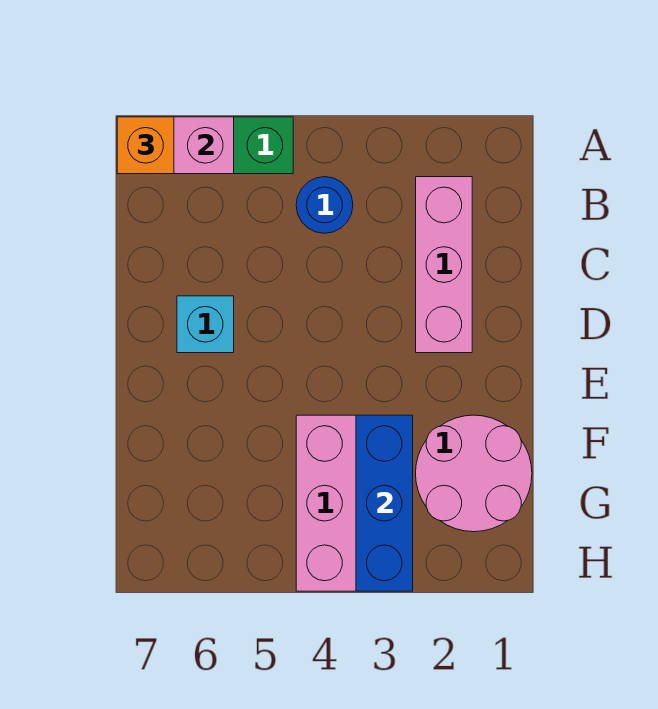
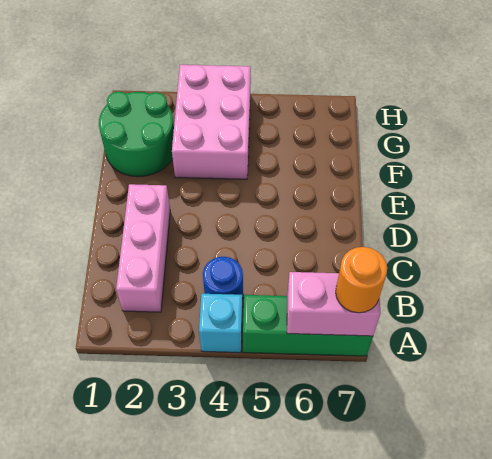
orange brick A7 level 3 -> orange round brick A7 level 3
cyan brick D6 level 1 -> cyan brick A4 level 1
pink round brick F1:G2 level 1 -> green round brick F1:G2 level 1
blue brick F3:H3 level 2 -> none

